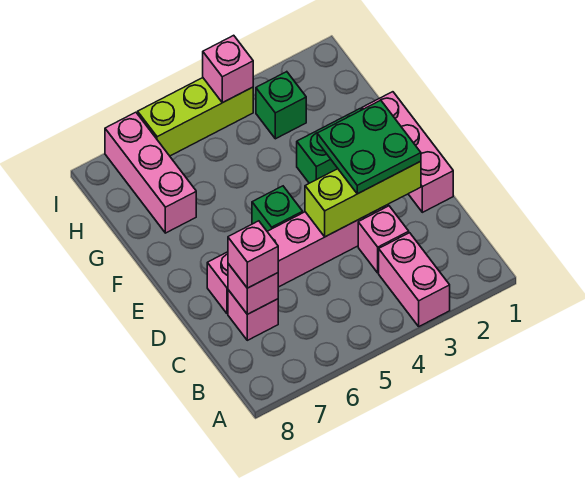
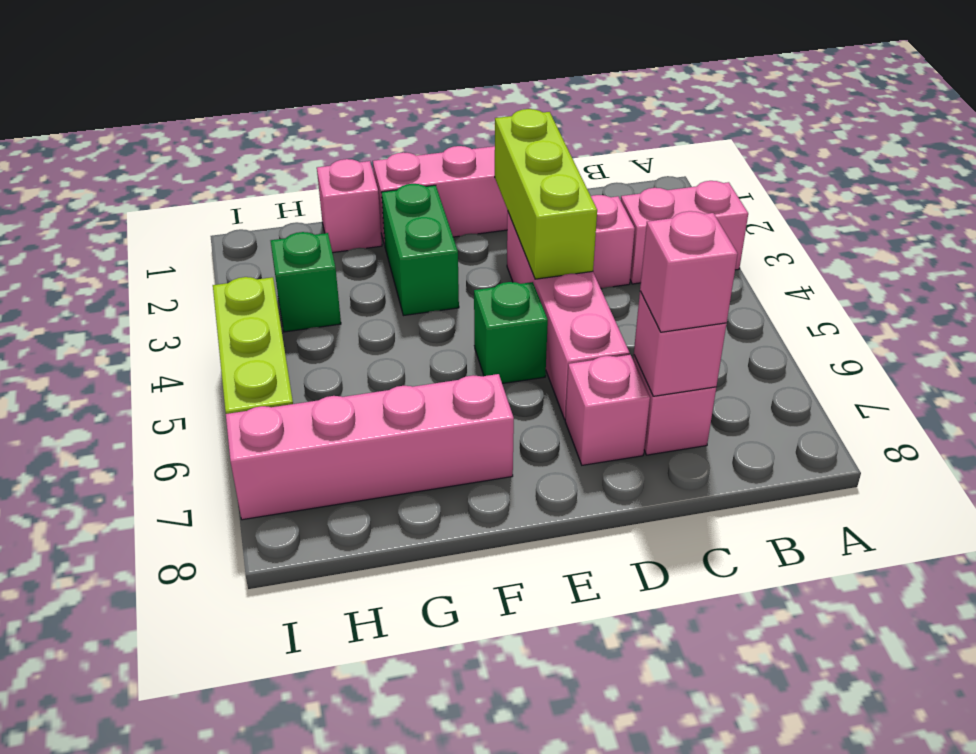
green plate D2:E3 level 3 -> none
pink brick G7:I7 level 1 -> pink brick F7:I7 level 1
pink brick I4 level 2 -> pink brick G1 level 1

